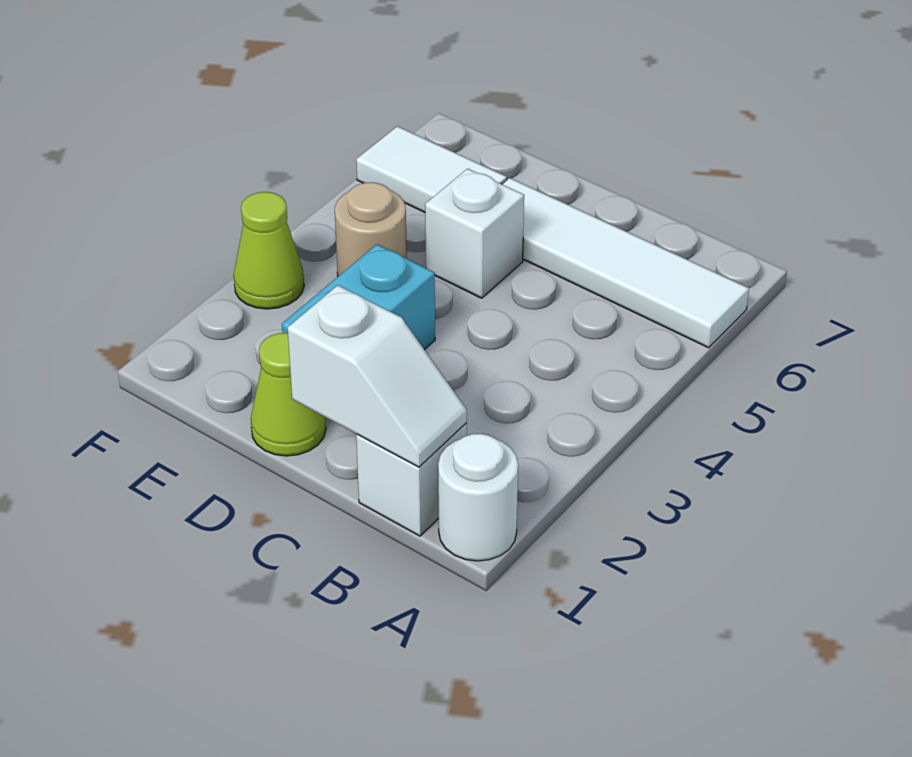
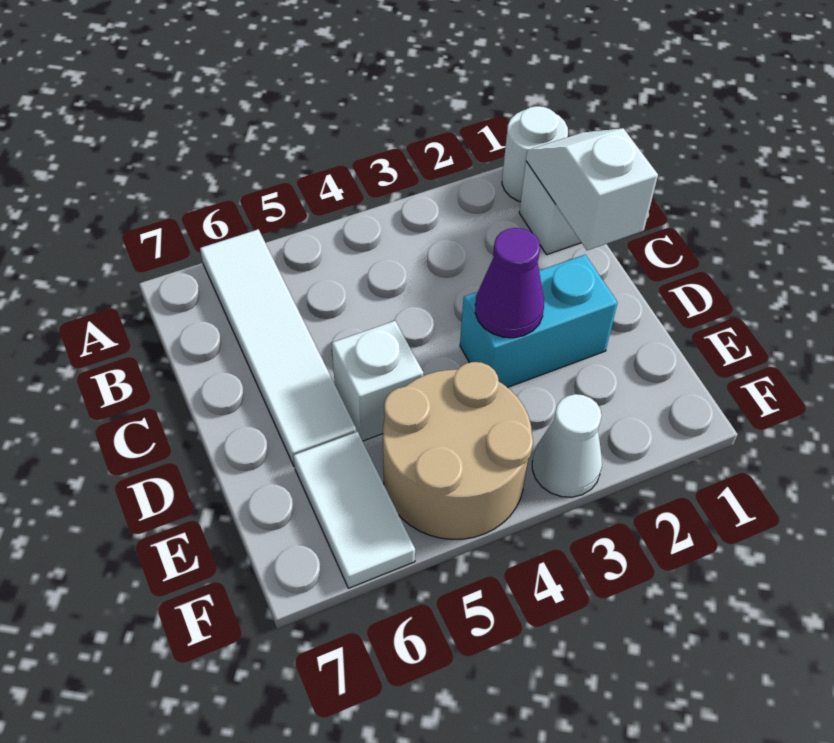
lime cone D1 level 1 -> none
none -> purple cone D3 level 2
tan round brick E4 level 1 -> tan round brick E4:F5 level 1
lime cone F3 level 1 -> white cone F3 level 1

